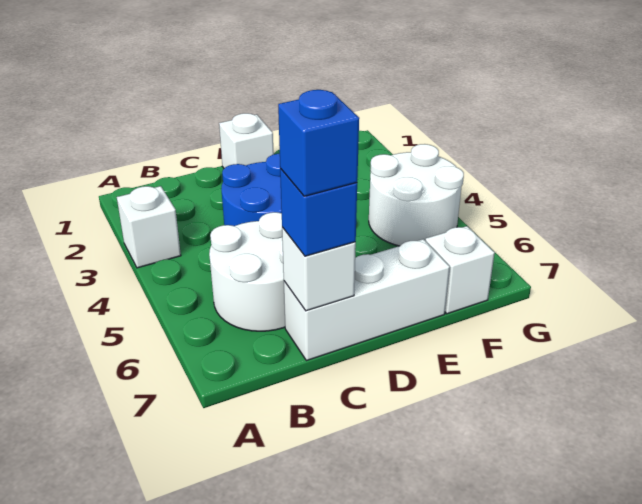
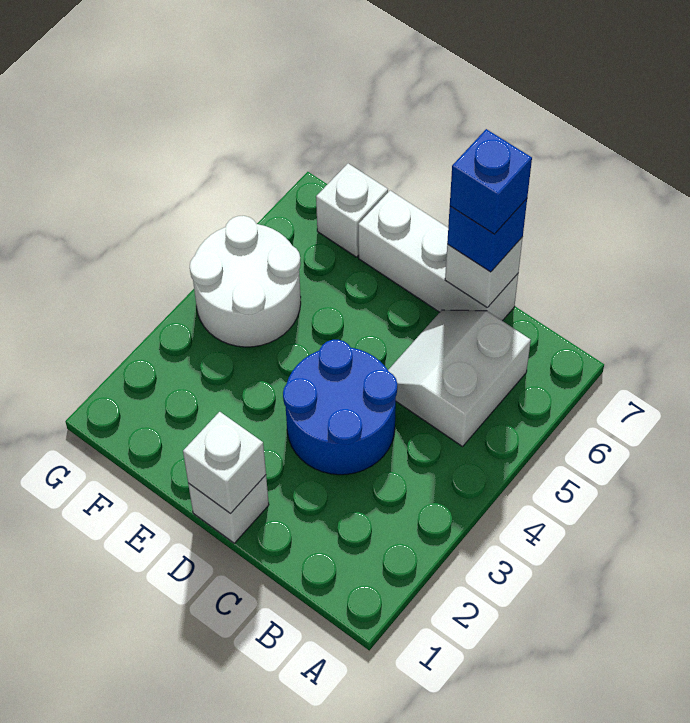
white brick A3 level 1 -> white brick D1 level 2
white round brick B5:C6 level 1 -> white slope B5:C6 level 1 top B

